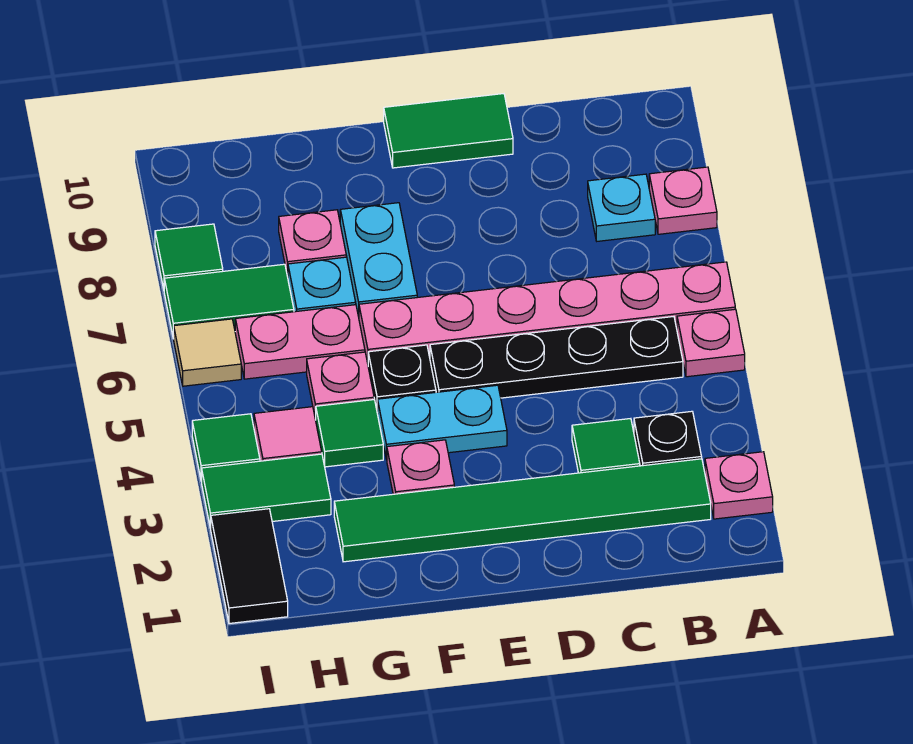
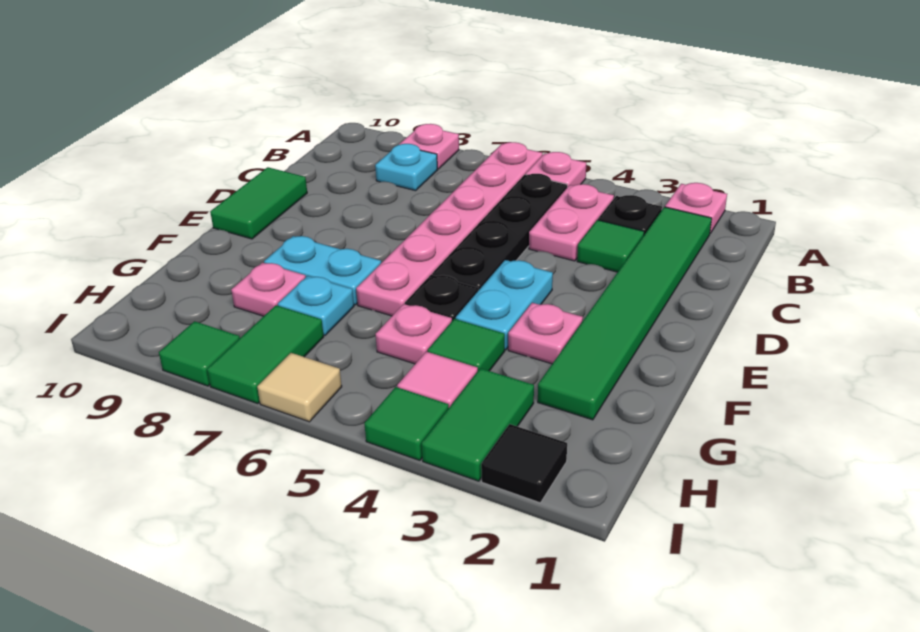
pink plate G6:H6 level 1 -> pink plate B4:C4 level 1
black tile I1:I2 level 1 -> black tile I2 level 1

